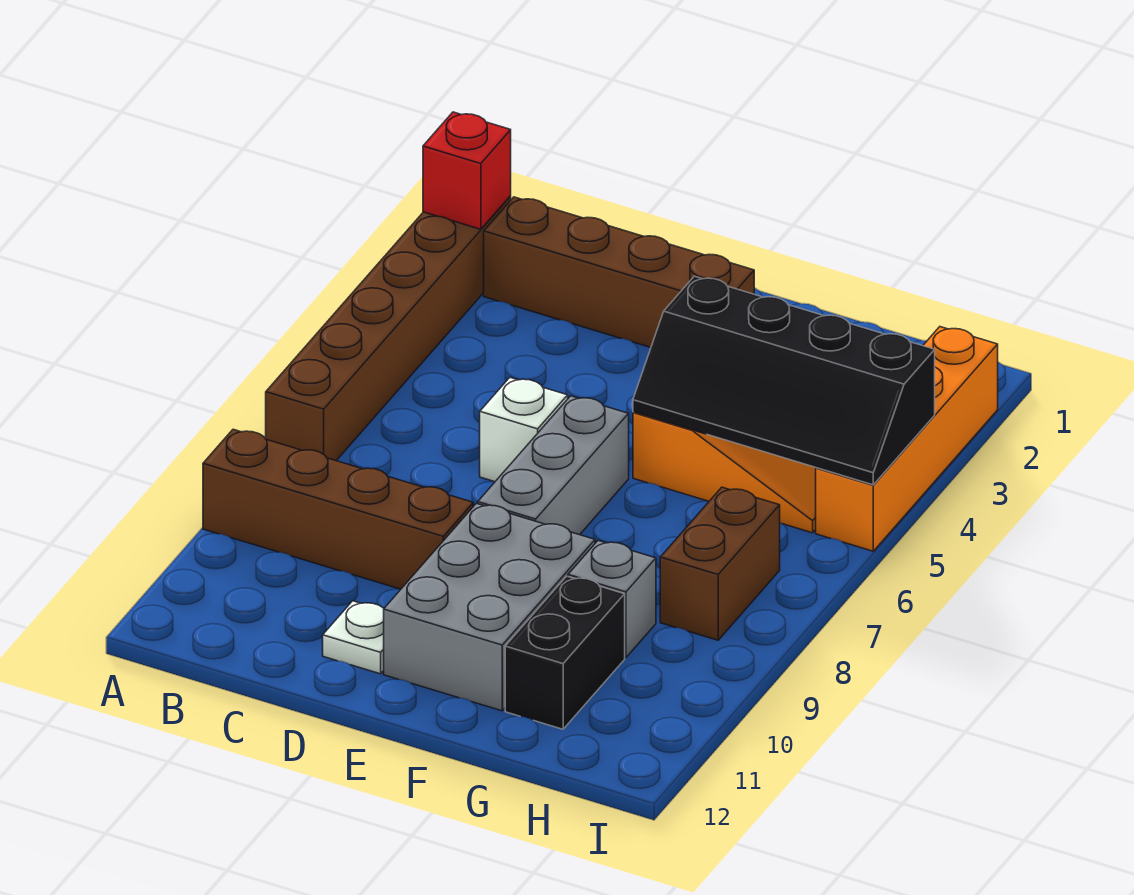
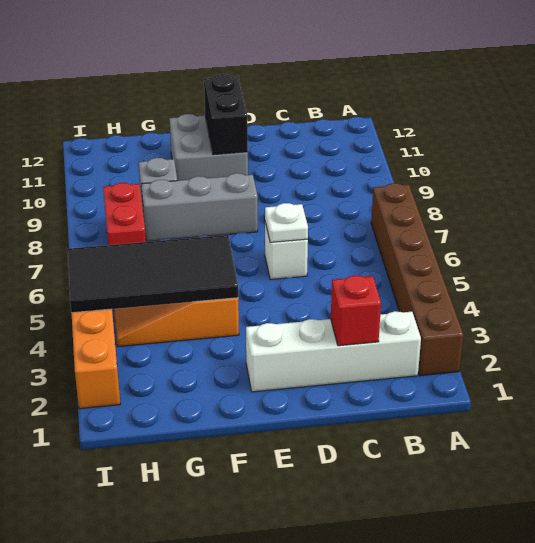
red brick A2 level 2 -> red brick C2 level 2
brown brick A9:D9 level 1 -> none
brown brick B2:E2 level 1 -> white brick B2:E2 level 1
white plate D11 level 1 -> white plate D6 level 2
grey brick E6:E8 level 1 -> grey brick E8:G8 level 1
grey brick E9:F11 level 1 -> grey brick E10:F11 level 1
black slope F4:I5 level 2 top 4 -> black tile F4:I5 level 2
black brick G10:G11 level 1 -> black brick E10:E11 level 2
brown brick H7:H8 level 1 -> red brick H7:H8 level 1

